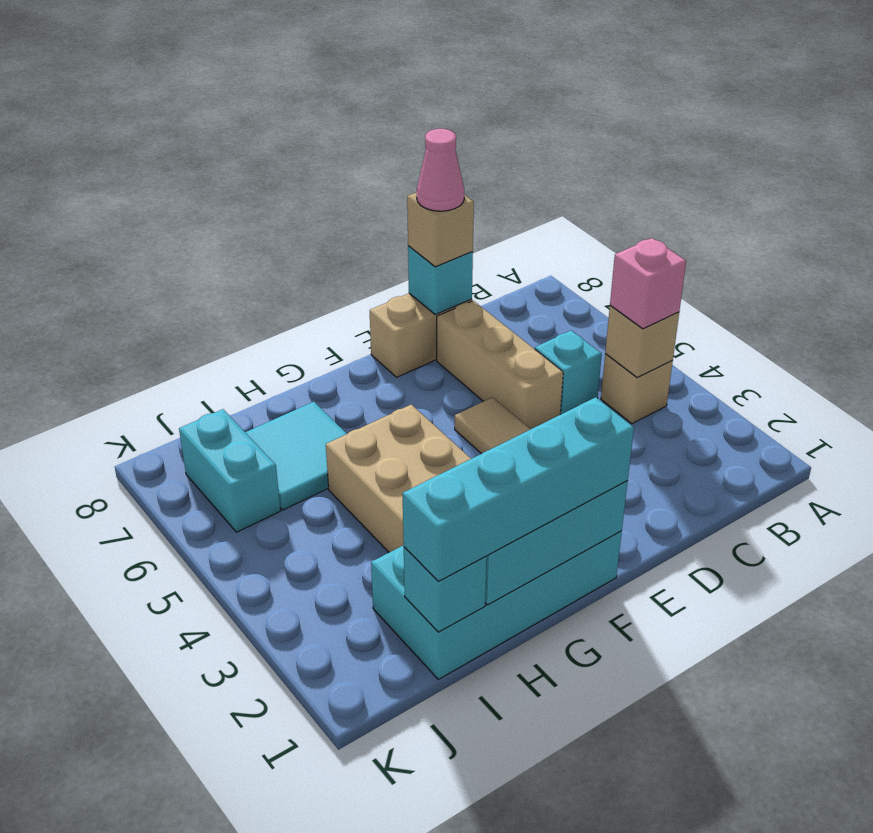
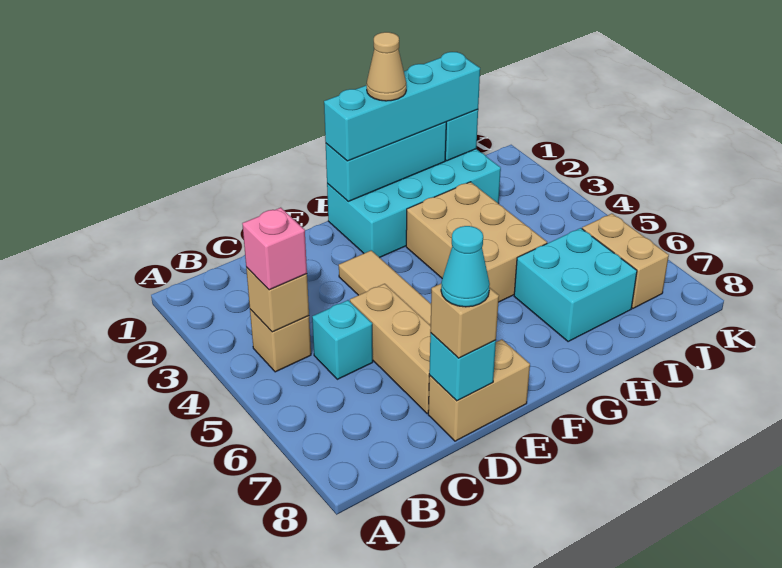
pink cone D8 level 4 -> cyan cone D8 level 4
none -> tan cone G1 level 4
cyan tile H6:I7 level 1 -> cyan brick H6:I7 level 1
cyan brick J6:J7 level 1 -> tan brick J6:J7 level 1

